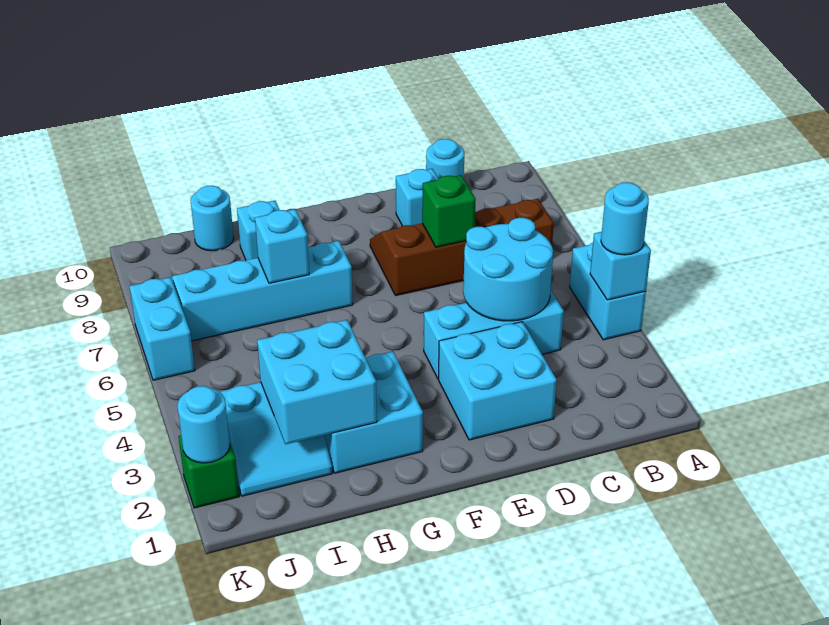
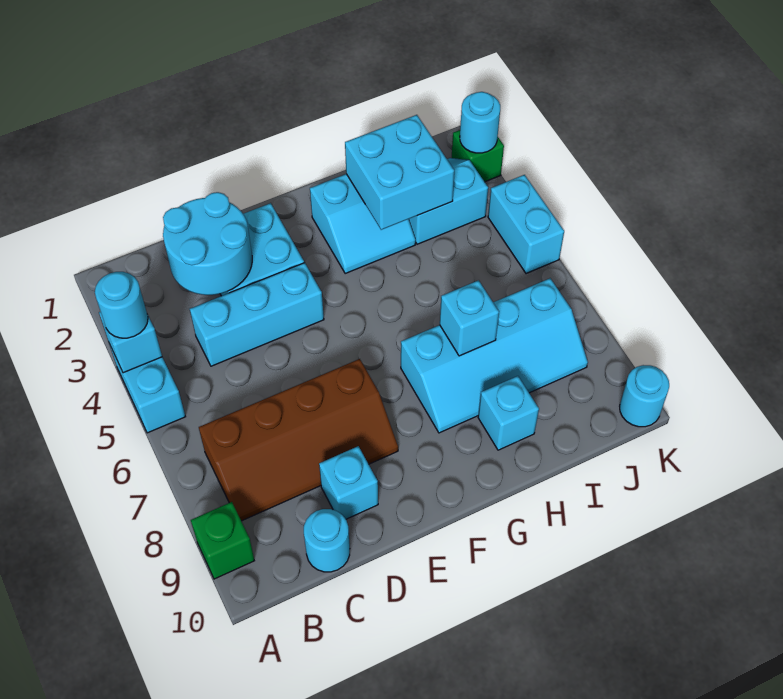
cyan round brick C4:D5 level 2 -> cyan round brick C2:D3 level 2
green brick D7 level 2 -> green brick A9 level 1
cyan brick G2:H3 level 1 -> cyan slope G2:H3 level 1 top 2
cyan round brick I10 level 1 -> cyan round brick K10 level 1
cyan brick K6:K7 level 1 -> cyan brick K4:K5 level 1

